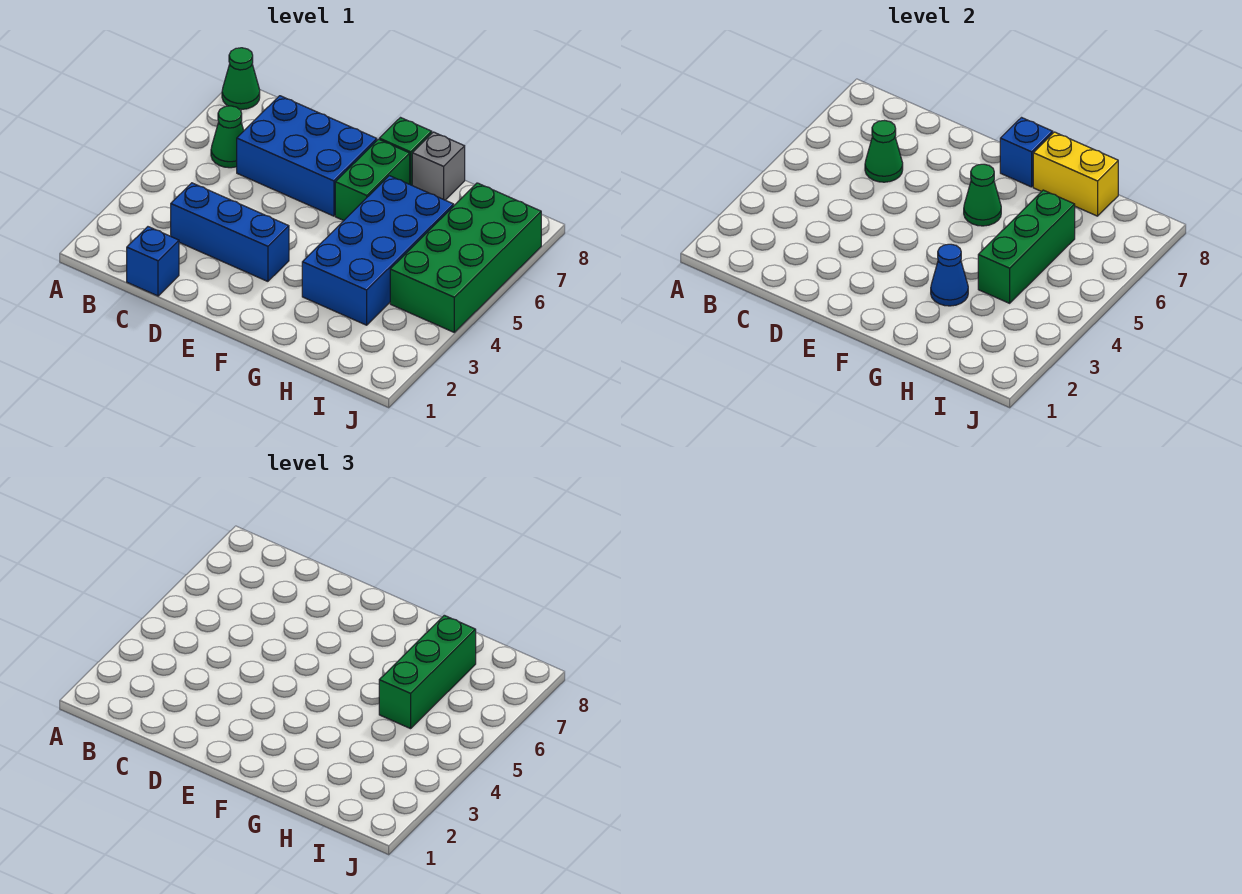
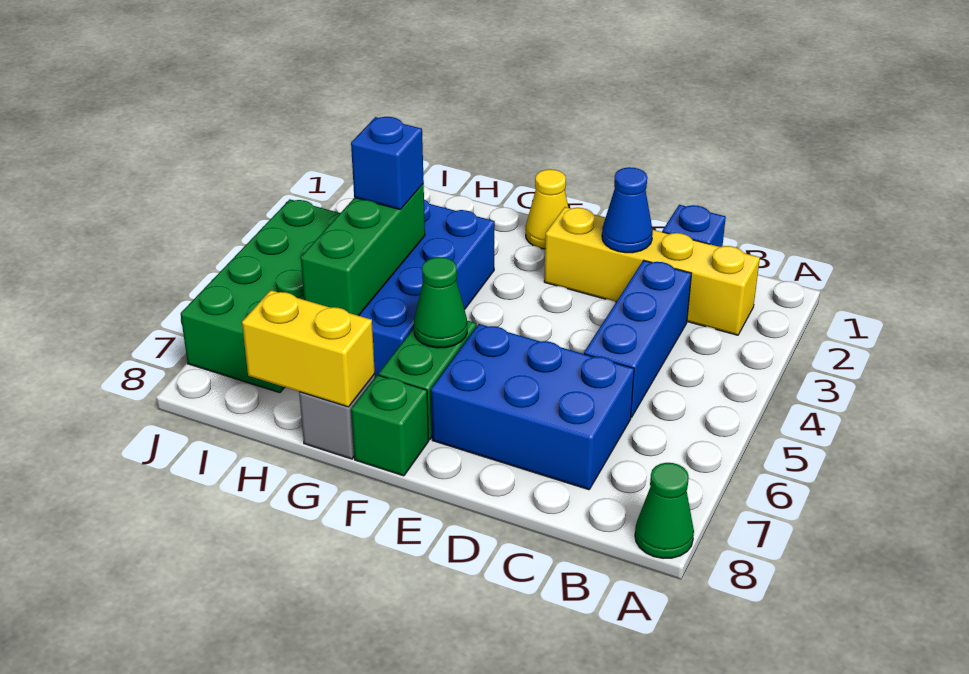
none -> yellow brick B2:E2 level 1
green cone B6 level 1 -> none
blue brick C3:E3 level 1 -> blue brick C3:C5 level 1
green cone C6 level 2 -> none
none -> yellow cone F1 level 1
blue brick F8 level 2 -> blue brick H4 level 3
blue cone G3 level 2 -> blue cone D2 level 2
green brick H5:H7 level 3 -> none

